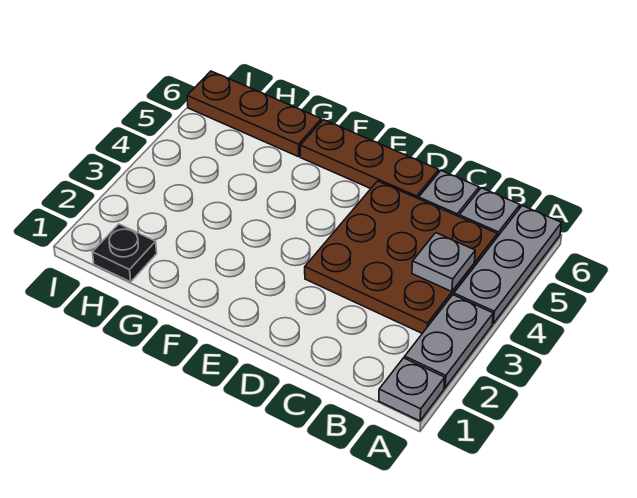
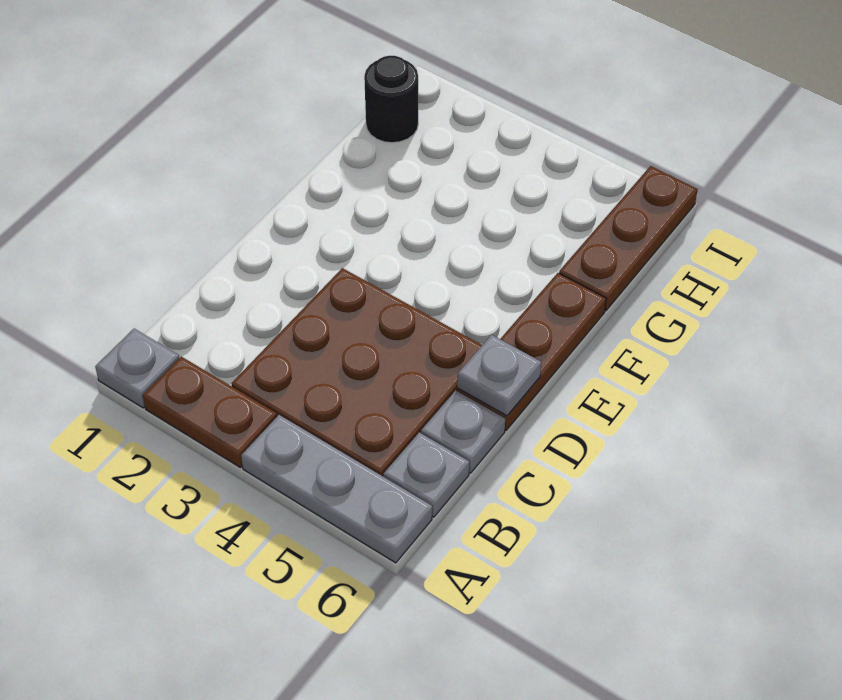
grey plate A2:A3 level 1 -> brown plate A2:A3 level 1
grey plate B4 level 2 -> grey plate D6 level 2
black plate H1 level 1 -> black round brick H1 level 1

